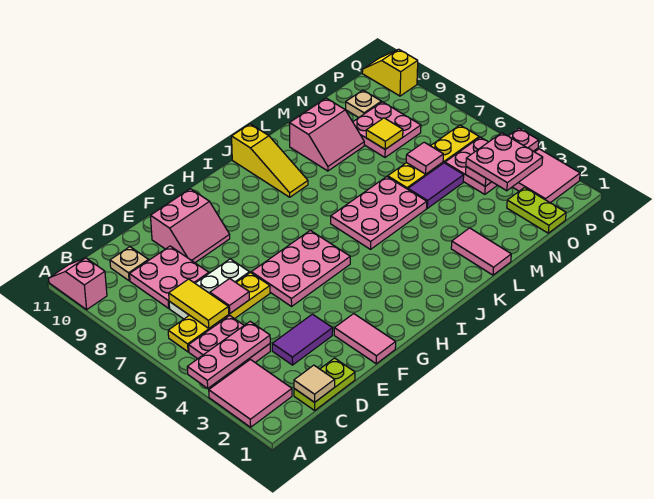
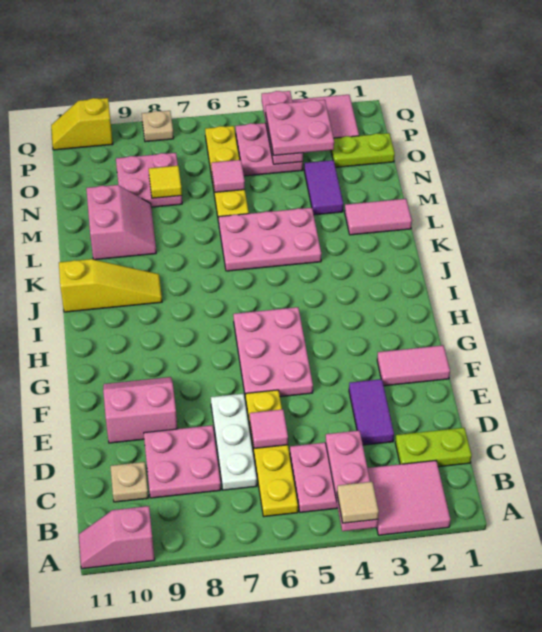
lime plate C1:D1 level 1 -> lime plate C1:C2 level 1
tan tile C1 level 2 -> tan tile A4 level 3
yellow tile C6:C7 level 2 -> none
pink slope E9:F10 level 1 top 10 -> pink slope E9:F10 level 1 top E
pink plate J5:L6 level 1 -> pink plate K4:L6 level 1
purple tile M5:N5 level 1 -> purple tile M3:N3 level 1
tan plate O10 level 1 -> tan plate Q8 level 1

